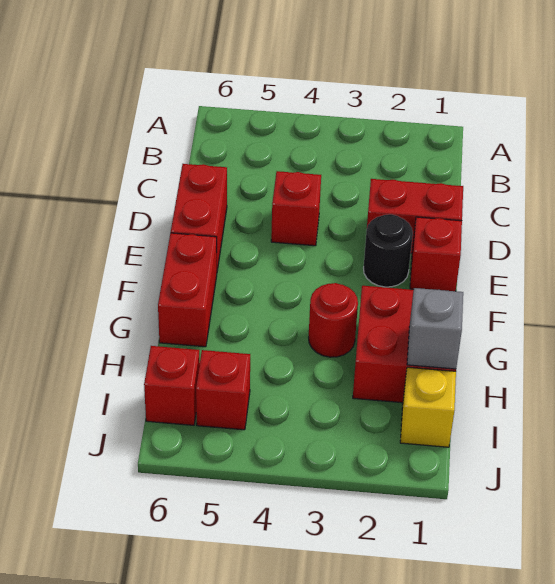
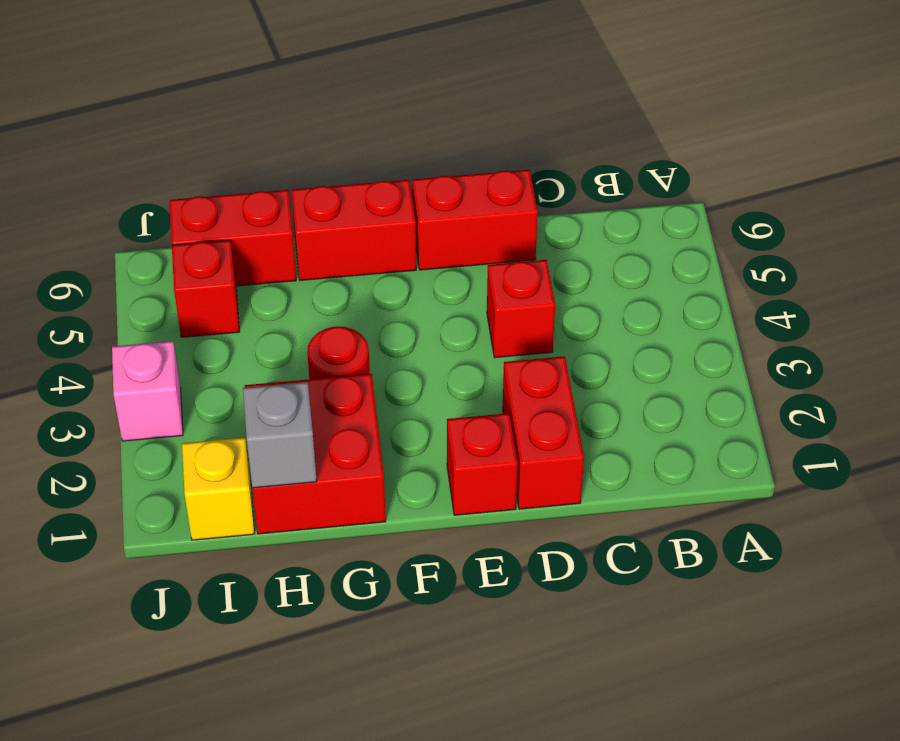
black round brick E2 level 1 -> none
red brick I6 level 1 -> red brick H6:I6 level 1
none -> pink brick J3 level 1

